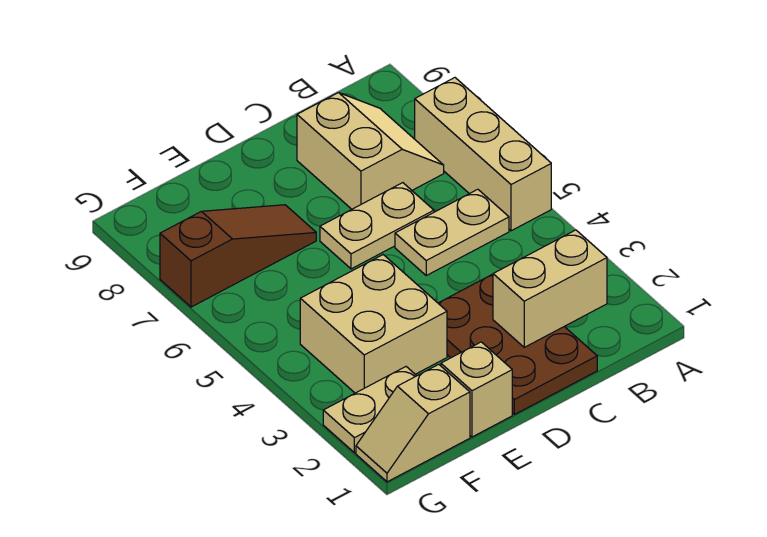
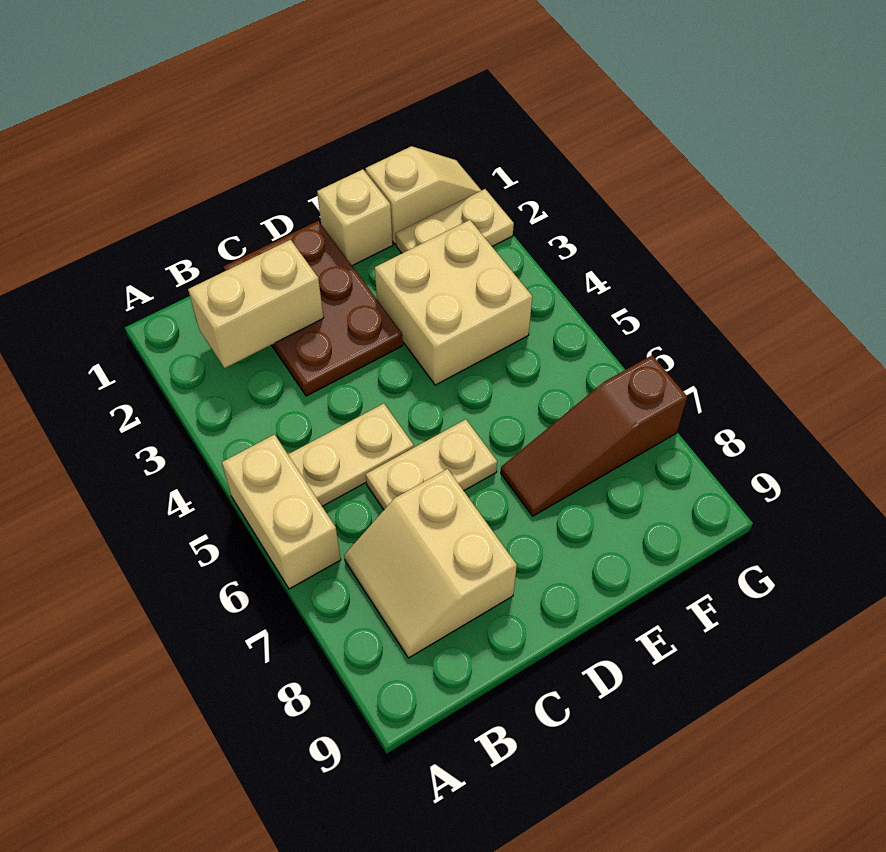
tan brick A5:A7 level 1 -> tan brick A5:A6 level 1

